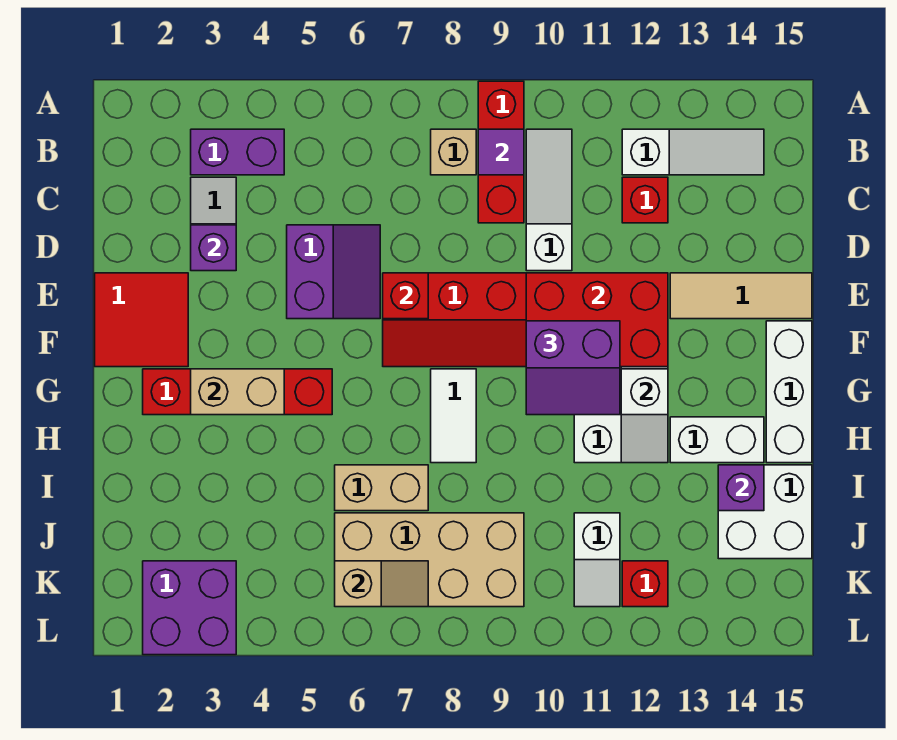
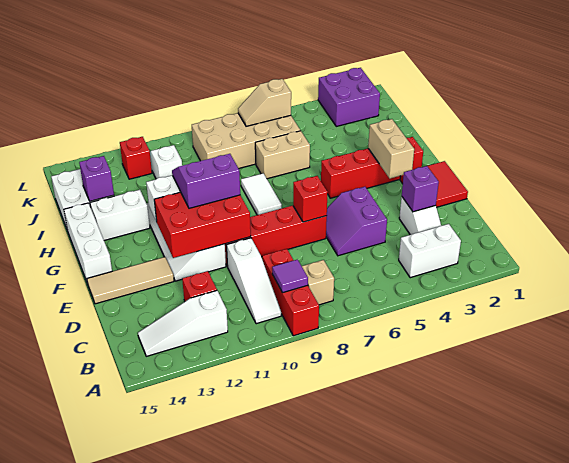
purple brick B3:B4 level 1 -> white brick B3:B4 level 1
tan brick G3:G4 level 2 -> tan brick F3:G3 level 2

